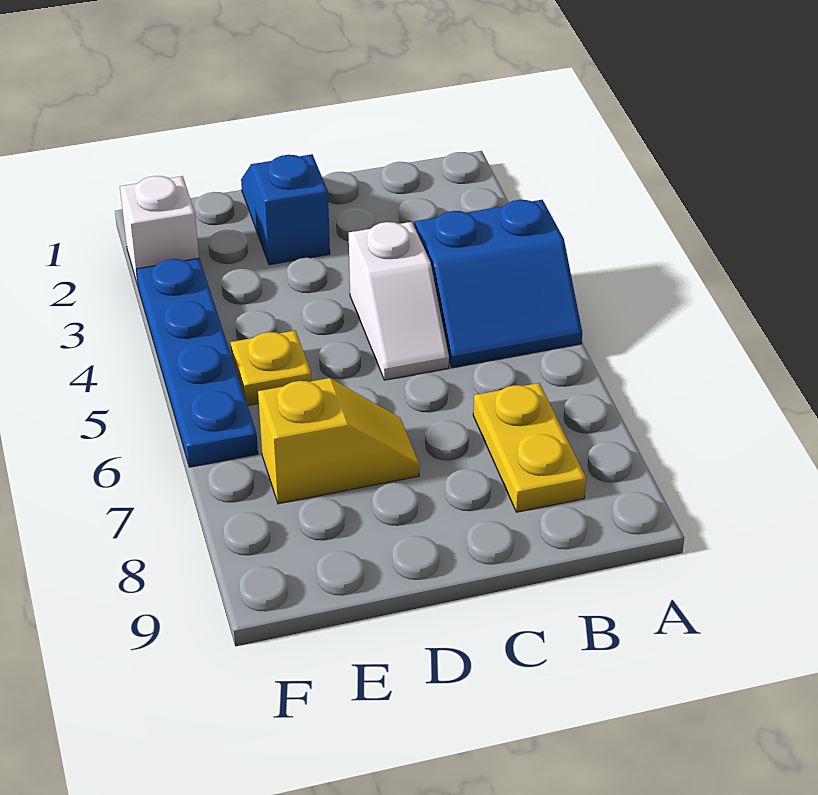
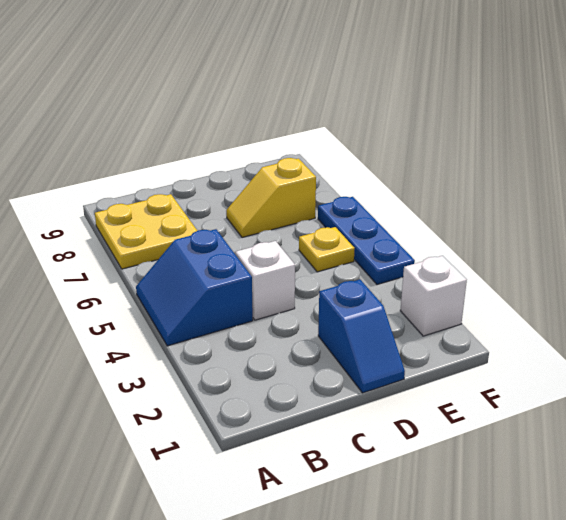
blue slope A4:B5 level 1 top 4 -> blue slope A4:B5 level 1 top B
yellow plate B7:B8 level 1 -> yellow plate A7:B8 level 1
blue plate F3:F6 level 1 -> blue plate F4:F6 level 1

